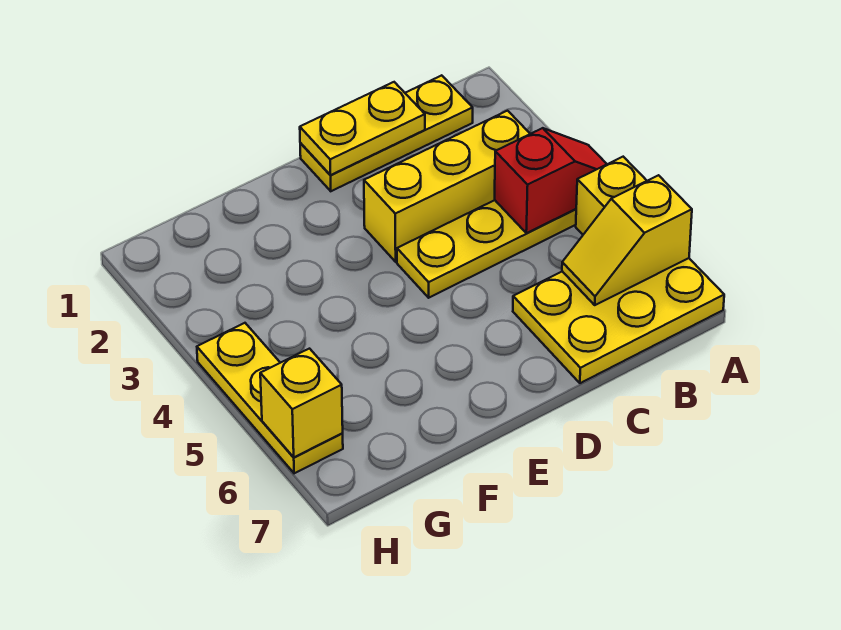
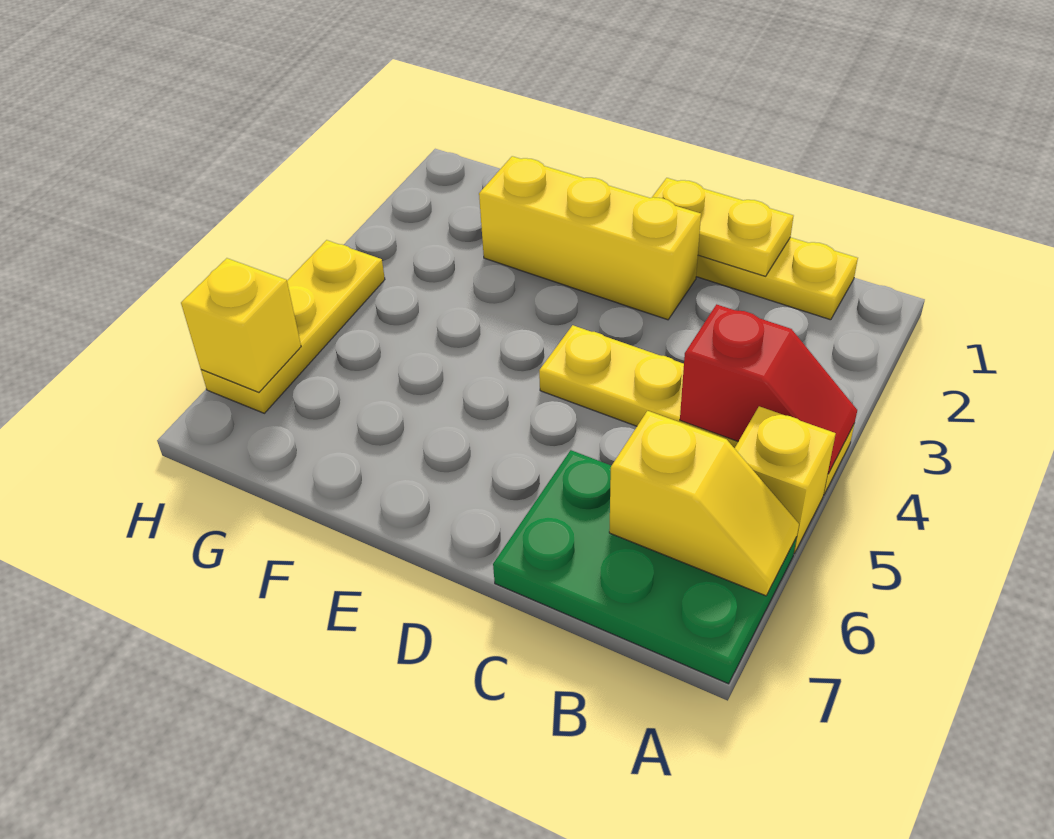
yellow plate A6:C7 level 1 -> green plate A6:C7 level 1
yellow slope A6:B6 level 2 top A -> yellow slope A6:B6 level 2 top B
yellow brick B3:D3 level 1 -> yellow brick D2:F2 level 1

